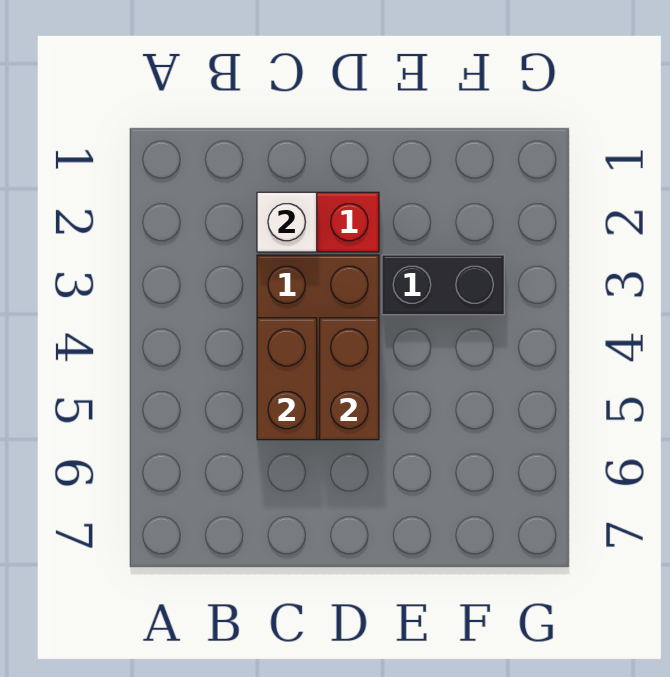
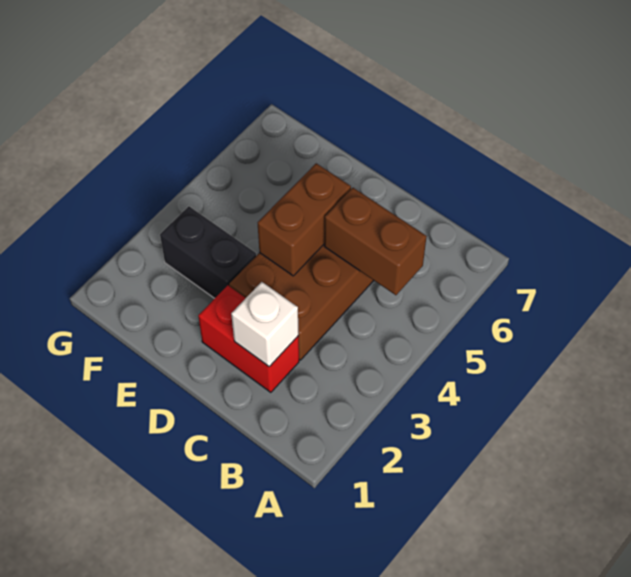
brown brick C4:C5 level 2 -> brown brick B5:C5 level 2

